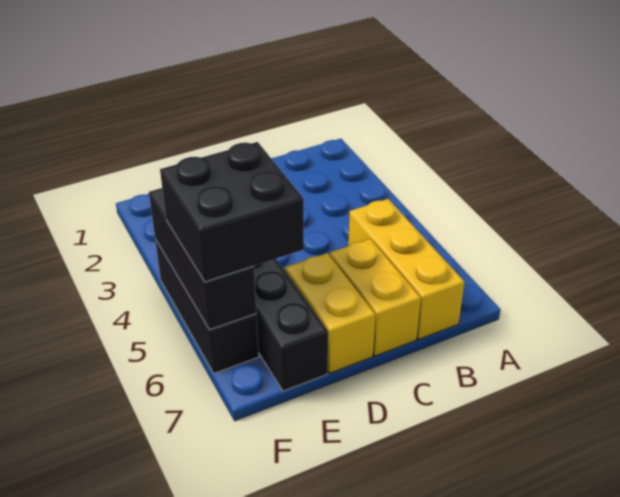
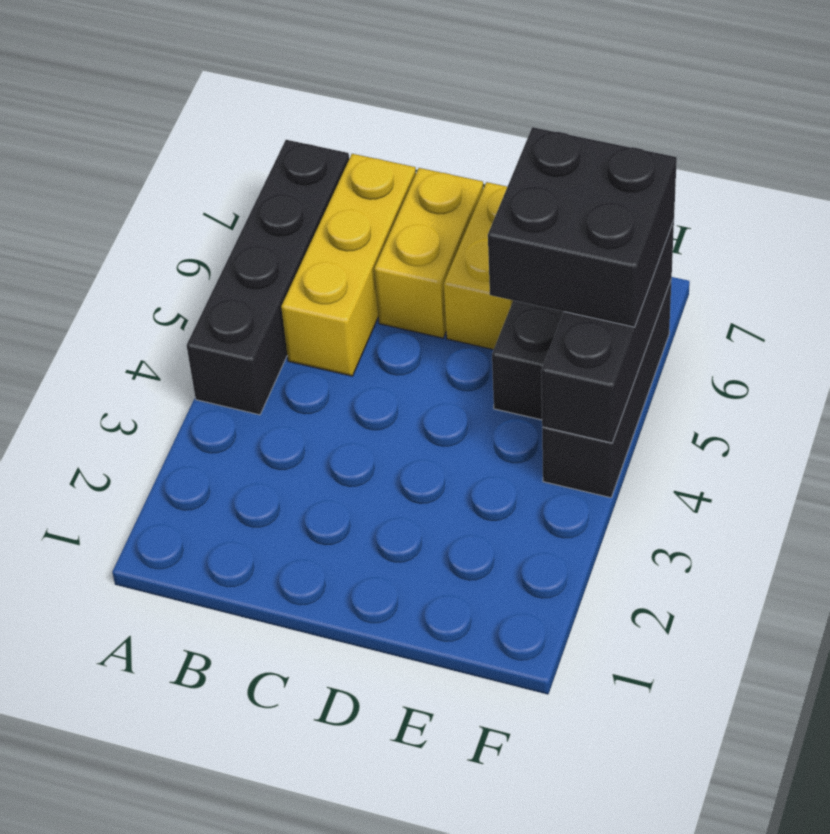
none -> black brick A4:A7 level 1

